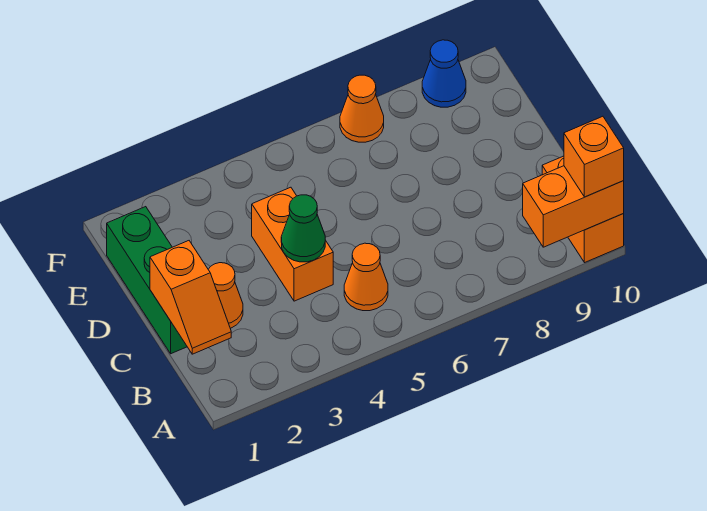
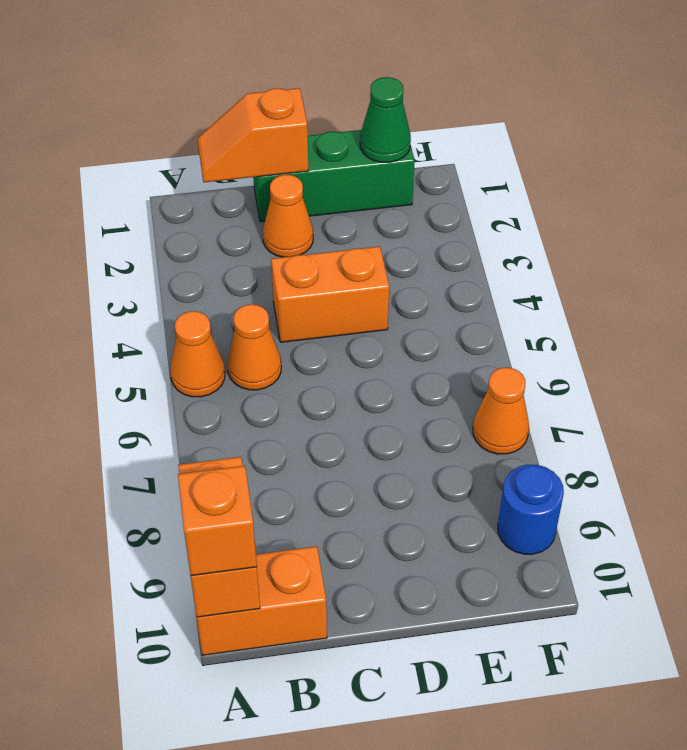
none -> orange cone A5 level 1
green cone C4 level 2 -> green cone E1 level 2
blue cone F9 level 1 -> blue round brick F9 level 1

